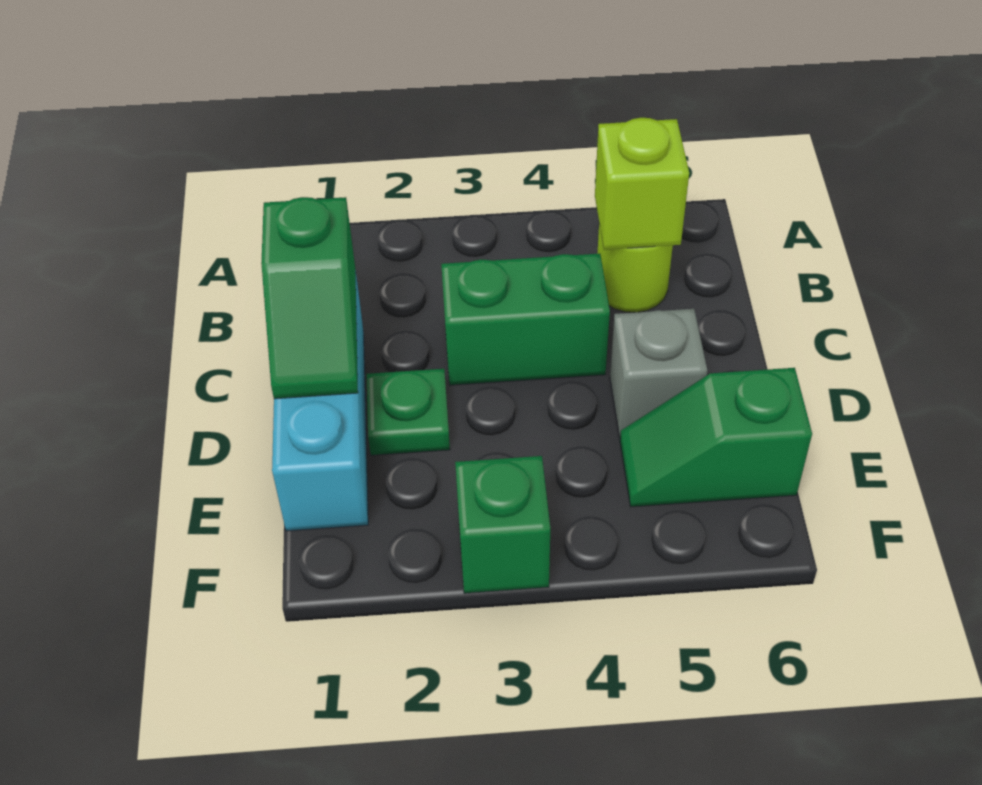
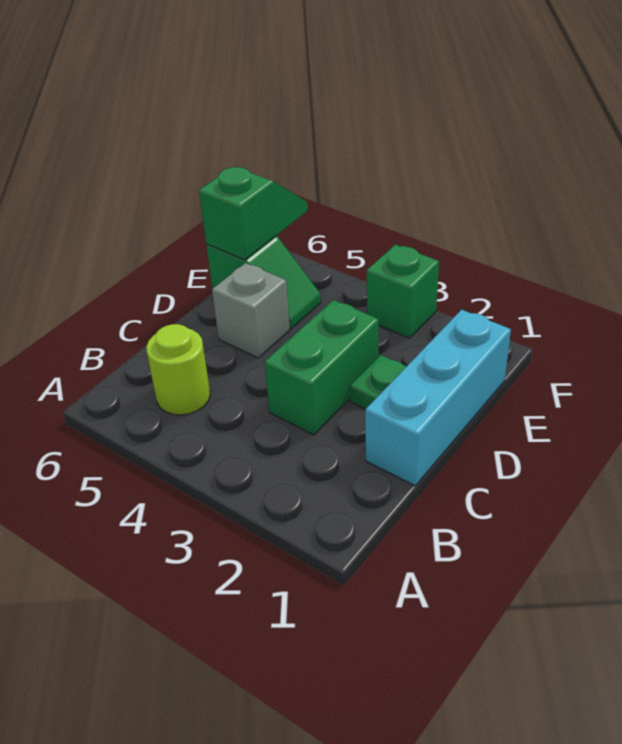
lime brick B5 level 2 -> none
green slope C1:D1 level 2 top C -> green slope E6:F6 level 2 top E
green brick C3:C4 level 1 -> green brick C3:D3 level 1

